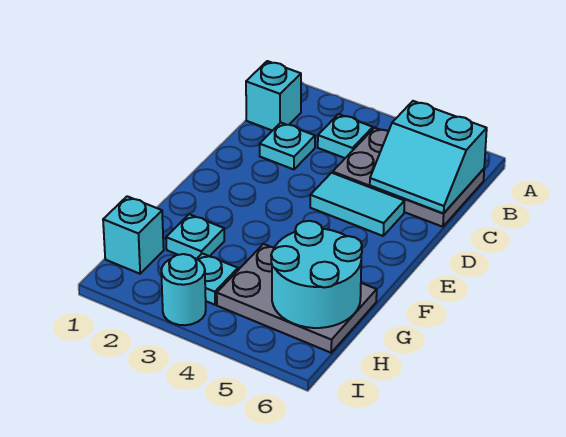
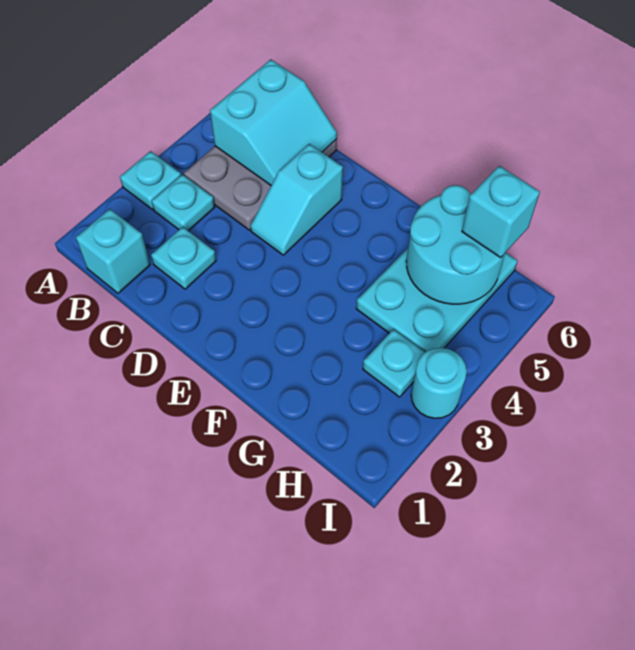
cyan tile D4:D5 level 1 -> cyan slope D4:D5 level 1 top 5
cyan plate G2 level 1 -> cyan plate A3 level 1
grey plate G4:H6 level 1 -> cyan plate G4:H6 level 1
cyan brick H1 level 1 -> cyan brick H6 level 3

